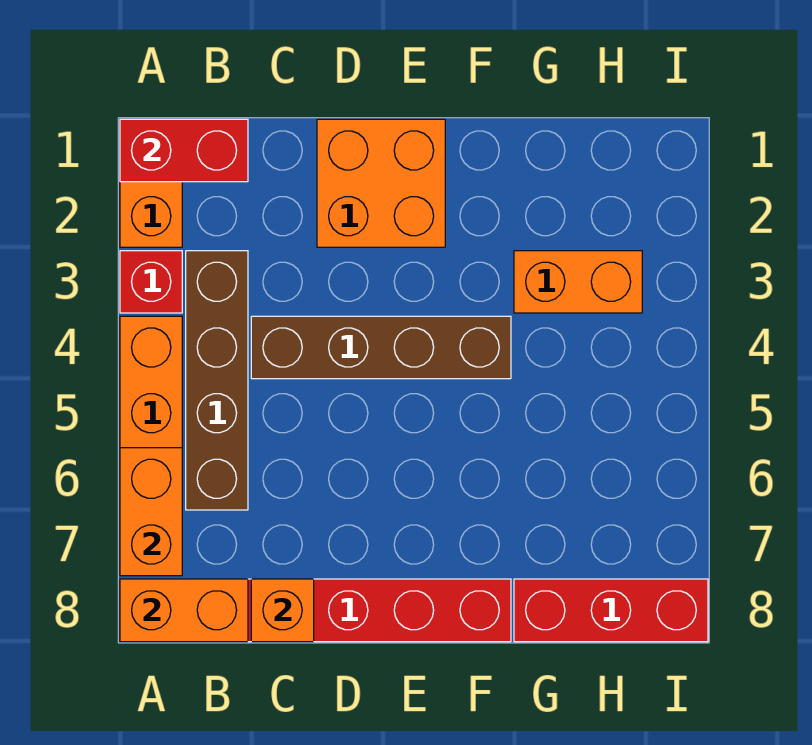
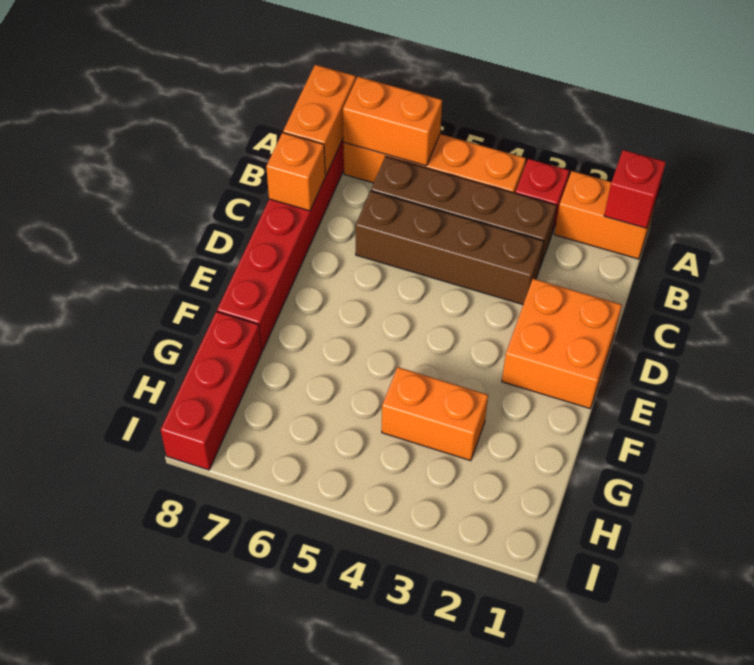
red brick A1:B1 level 2 -> red brick A1 level 2
brown brick C4:F4 level 1 -> brown brick C3:C6 level 1
orange brick G3:H3 level 1 -> orange brick G3:G4 level 1

